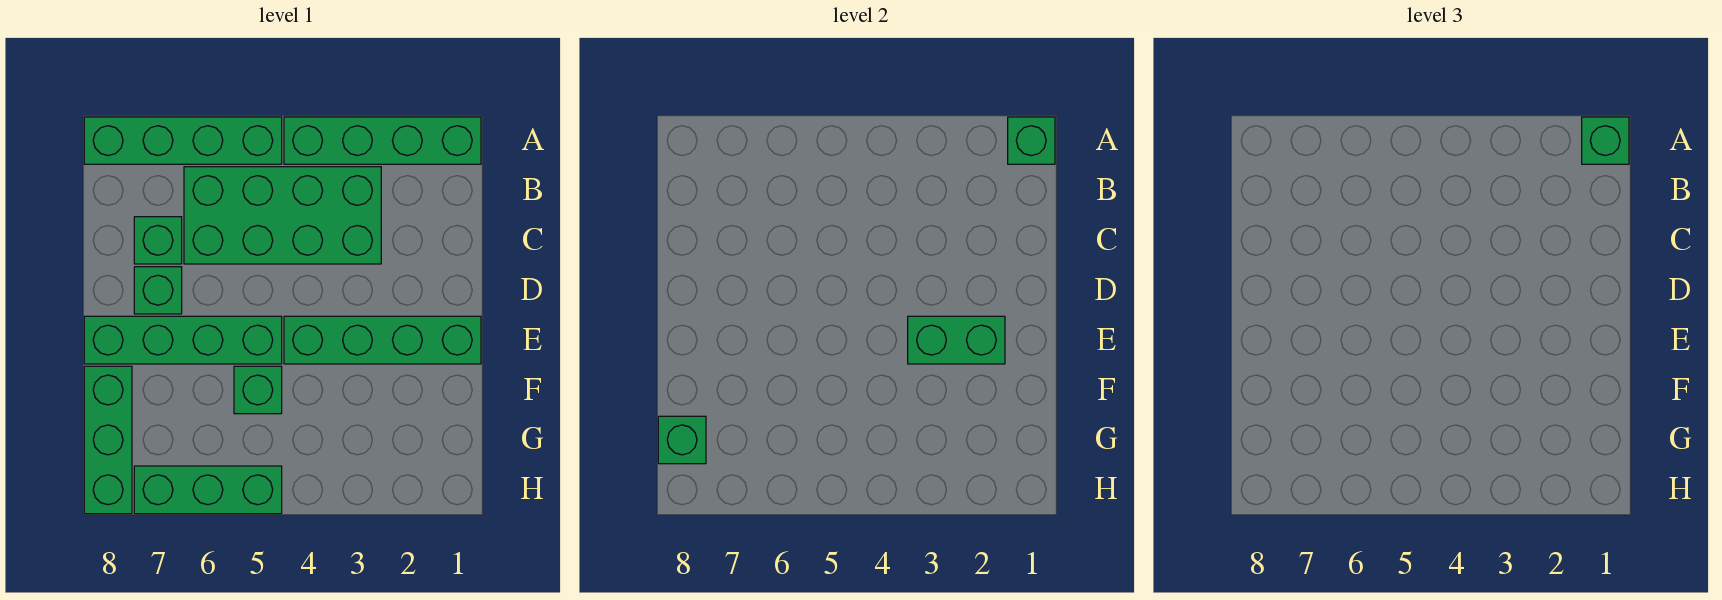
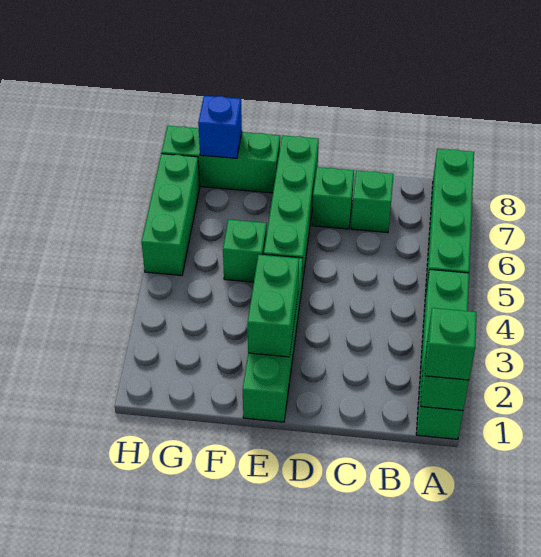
green brick B3:C6 level 1 -> none
green brick G8 level 2 -> blue brick G8 level 2

